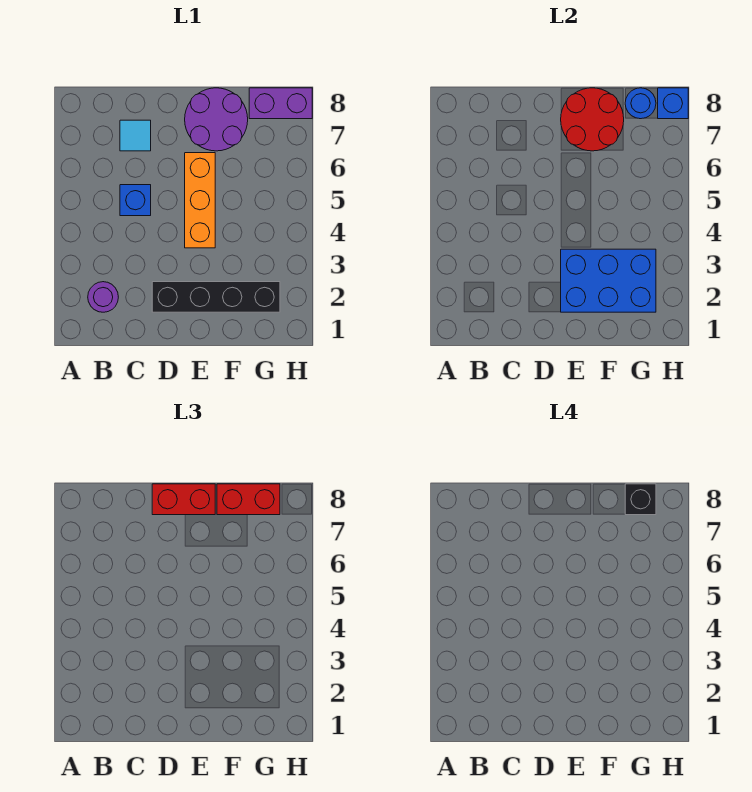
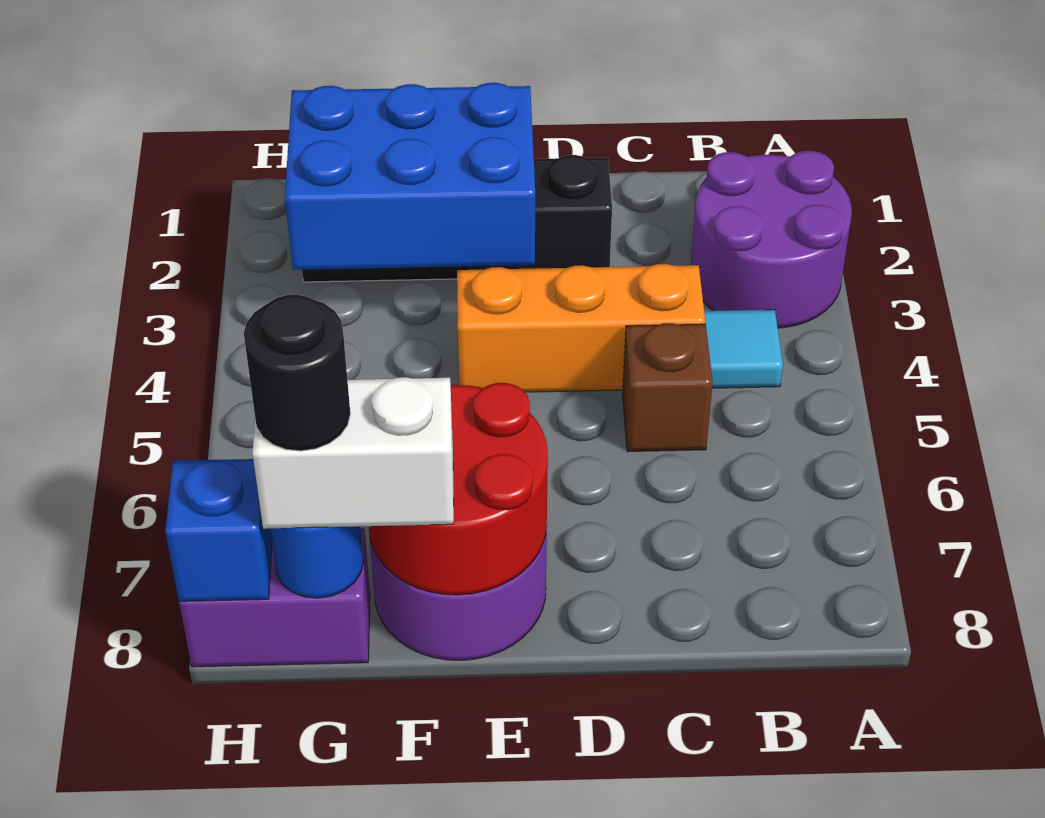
purple round brick B2 level 1 -> purple round brick A2:B3 level 1
blue brick C5 level 1 -> brown brick C5 level 1
cyan tile C7 level 1 -> cyan tile B4 level 1
red brick D8:E8 level 3 -> none
orange brick E4:E6 level 1 -> orange brick C4:E4 level 1
red brick F8:G8 level 3 -> white brick F8:G8 level 3
black brick G8 level 4 -> black round brick G8 level 4

